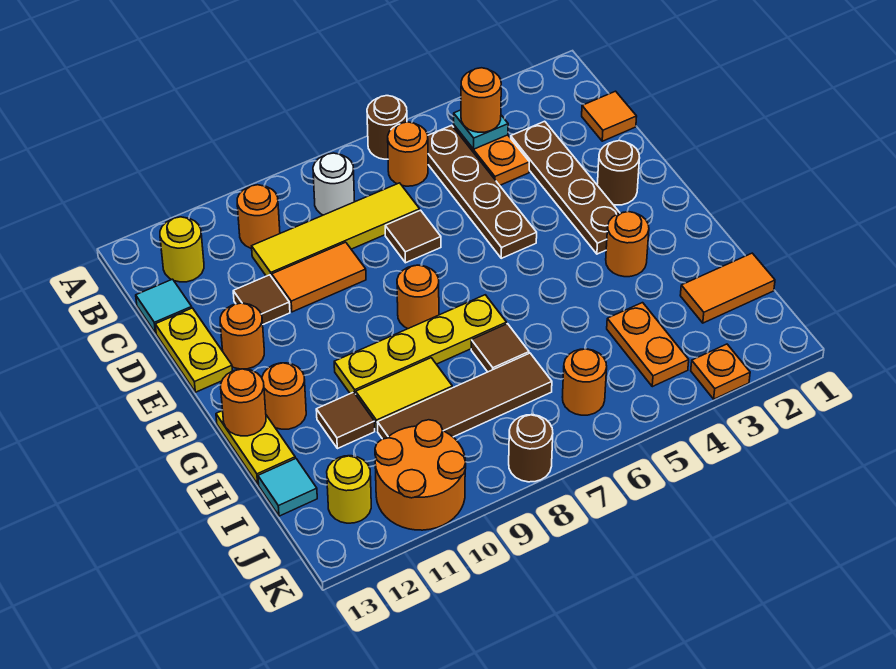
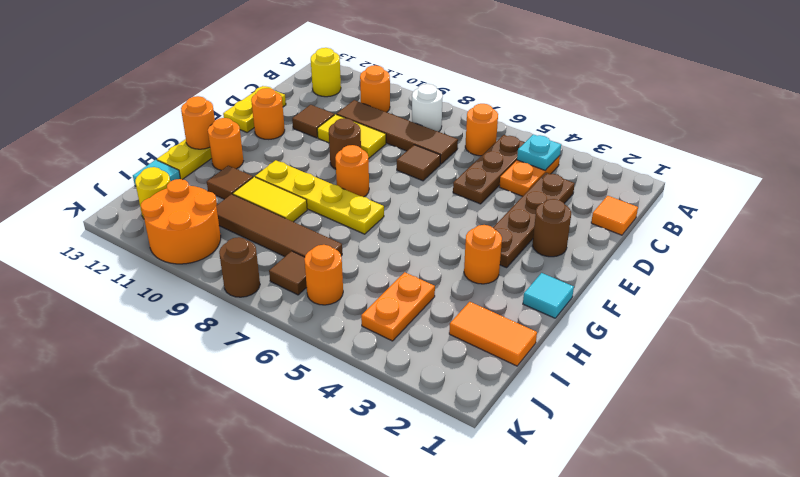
brown round brick A6 level 1 -> brown round brick E9 level 1
orange round brick B4 level 3 -> none
brown plate B5:E5 level 1 -> brown plate B5:D5 level 1
yellow tile C7:C10 level 1 -> brown tile C7:C10 level 1
cyan tile C13 level 1 -> cyan tile G1 level 1
orange tile D9:D10 level 1 -> yellow tile D9:D10 level 1
brown tile H7 level 1 -> brown tile J7 level 1
orange plate K3 level 1 -> none

